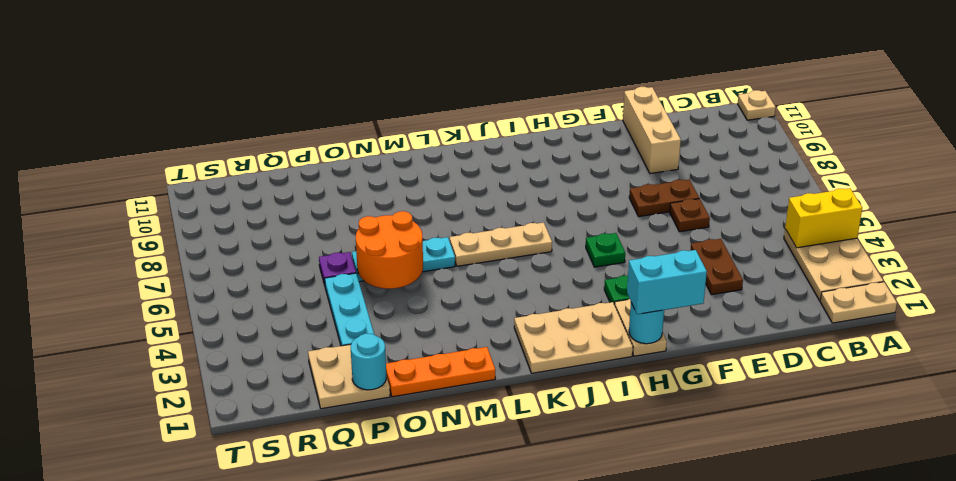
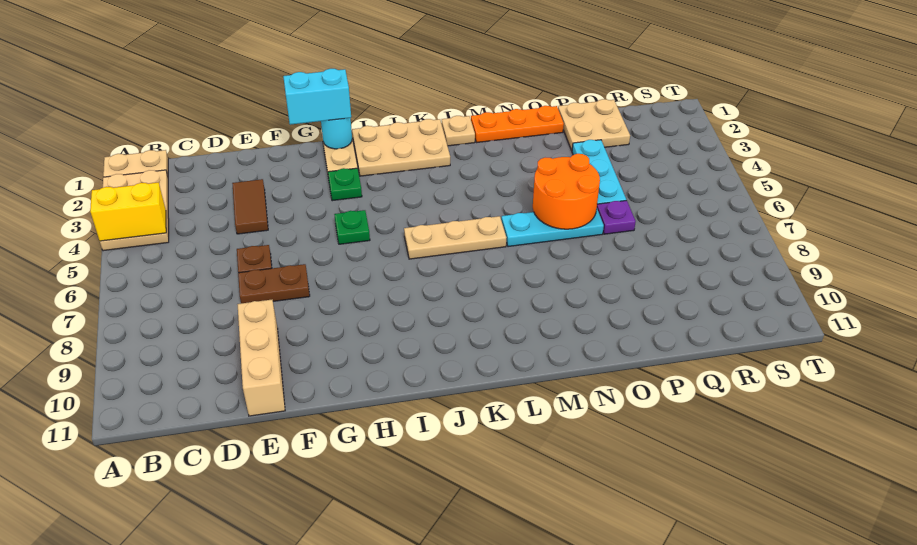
tan plate A11 level 1 -> tan plate L1 level 1
brown plate E3:E4 level 1 -> brown tile E3:E4 level 1
cyan round brick P1 level 2 -> none

